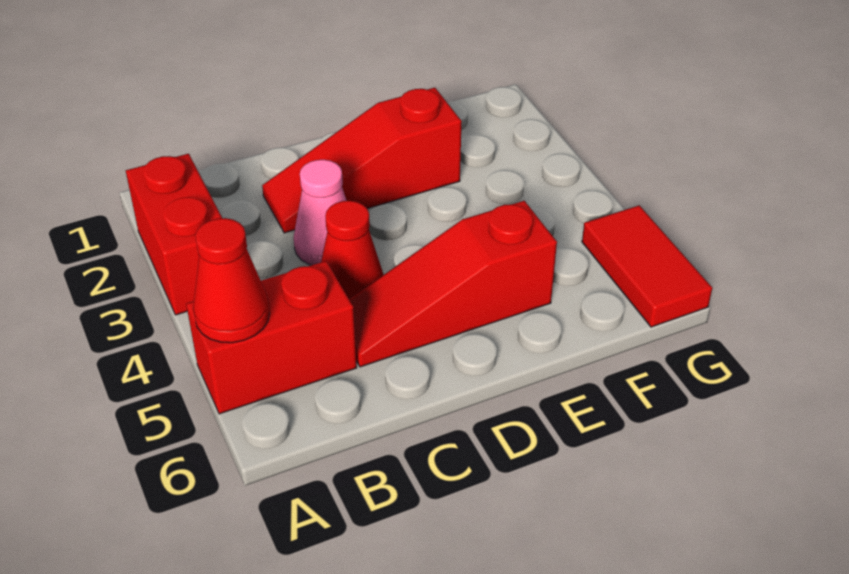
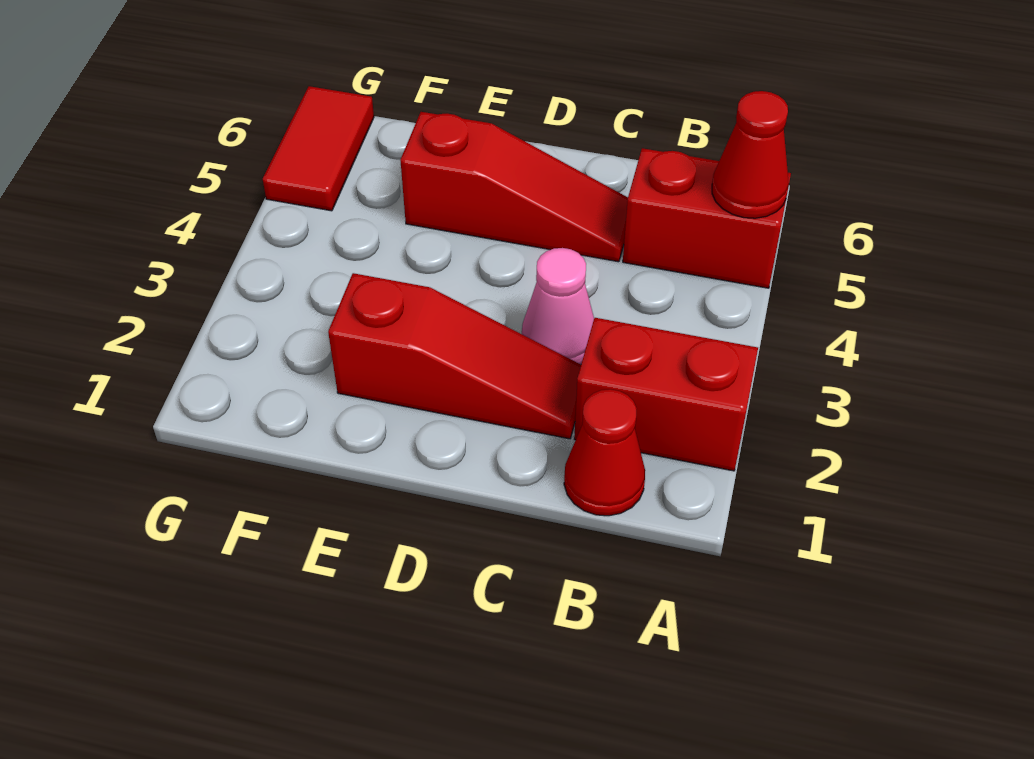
red brick A2:A3 level 1 -> red brick A2:B2 level 1
red cone C4 level 1 -> red cone B1 level 1

